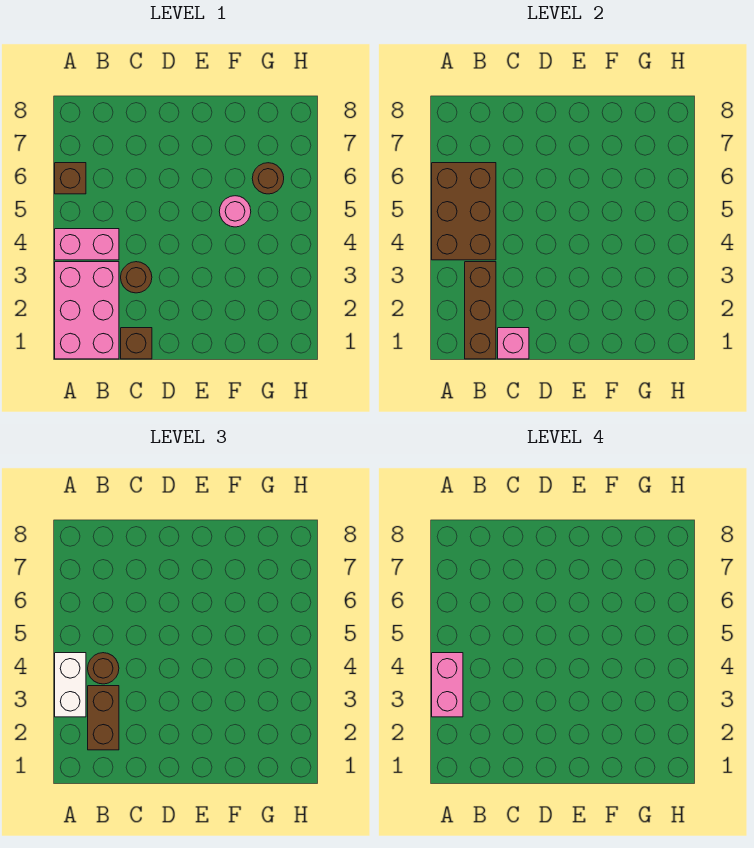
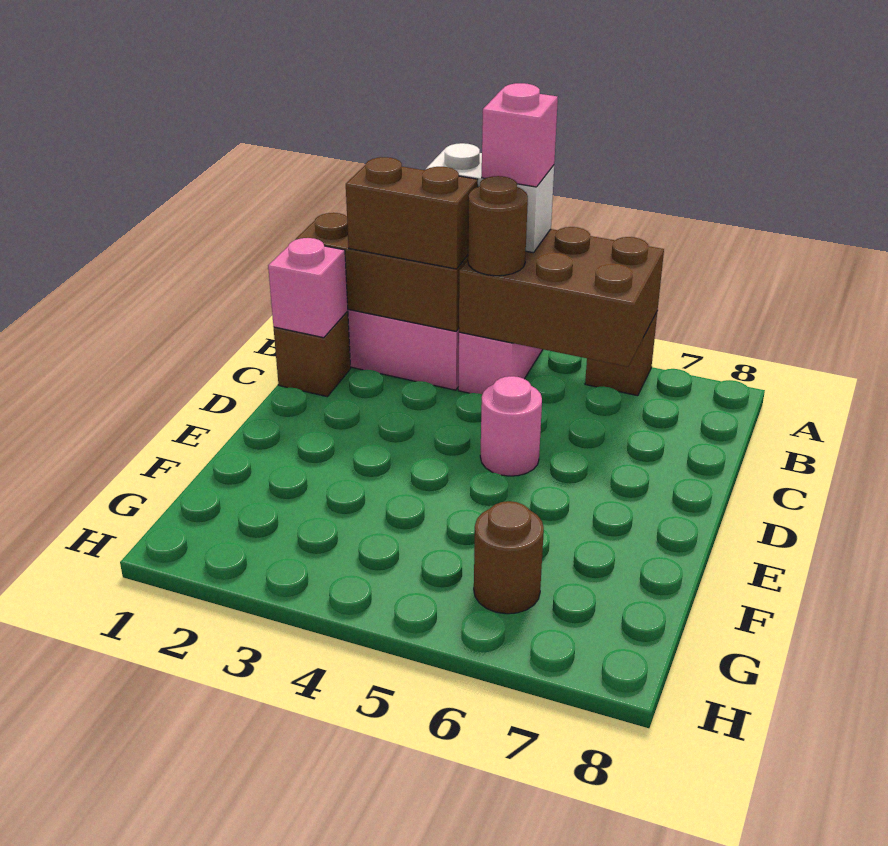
pink brick A3:A4 level 4 -> pink brick A4 level 4
brown round brick C3 level 1 -> none
pink round brick F5 level 1 -> pink round brick D5 level 1

